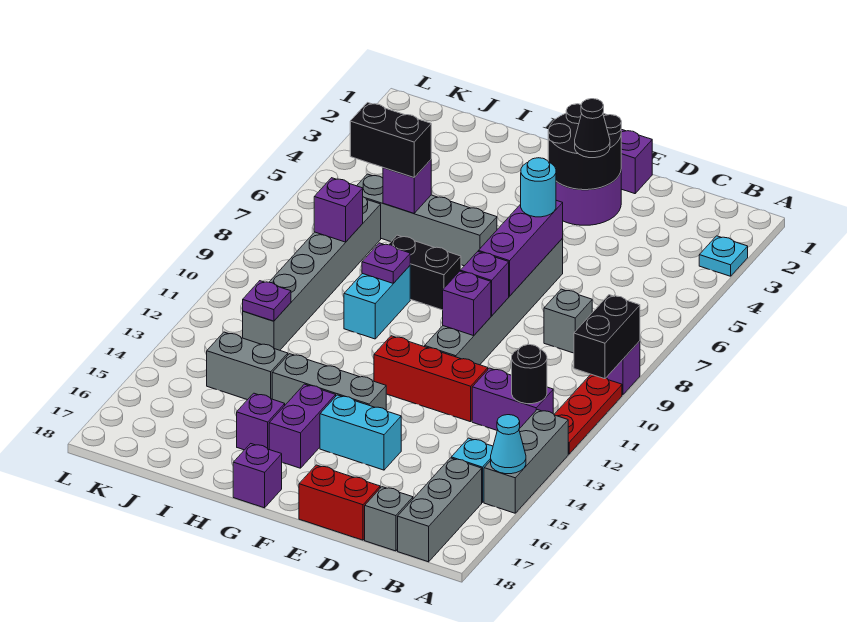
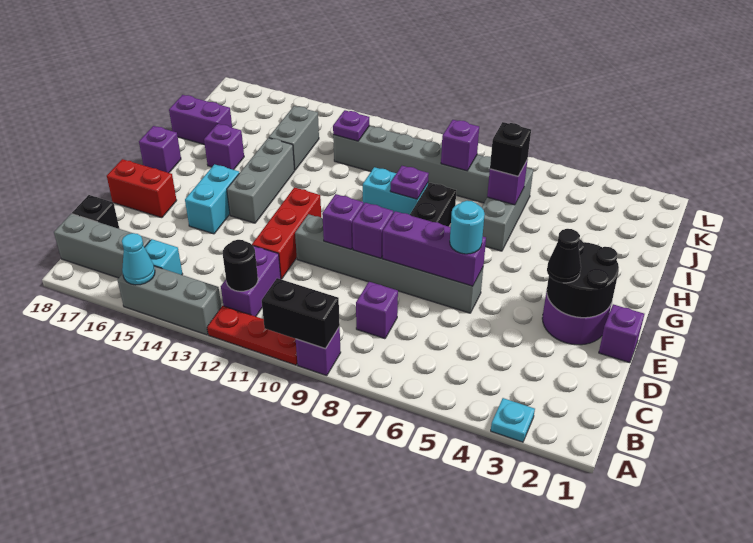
grey brick C8 level 1 -> purple brick C8 level 1
grey brick C18 level 1 -> black brick C18 level 1
red brick D18:E18 level 1 -> red brick E17:E18 level 1
grey brick G6:J6 level 1 -> grey brick H6:J6 level 1
purple brick G15:G16 level 1 -> purple brick I17:I18 level 1
black brick I6:J6 level 3 -> black brick I6 level 3

